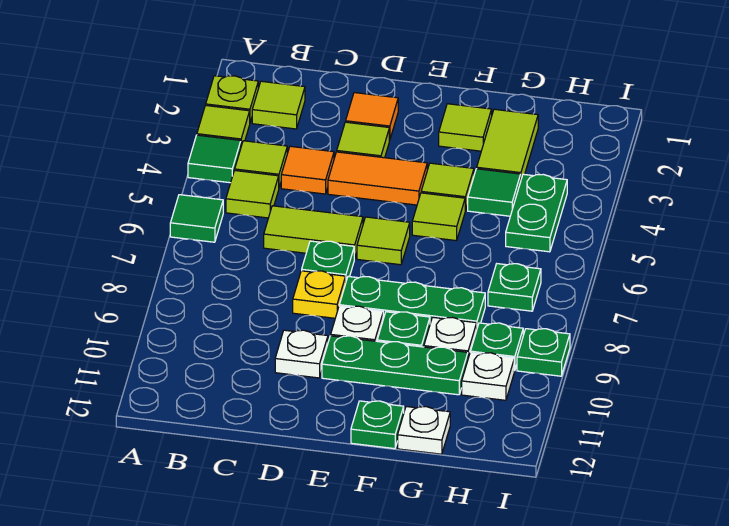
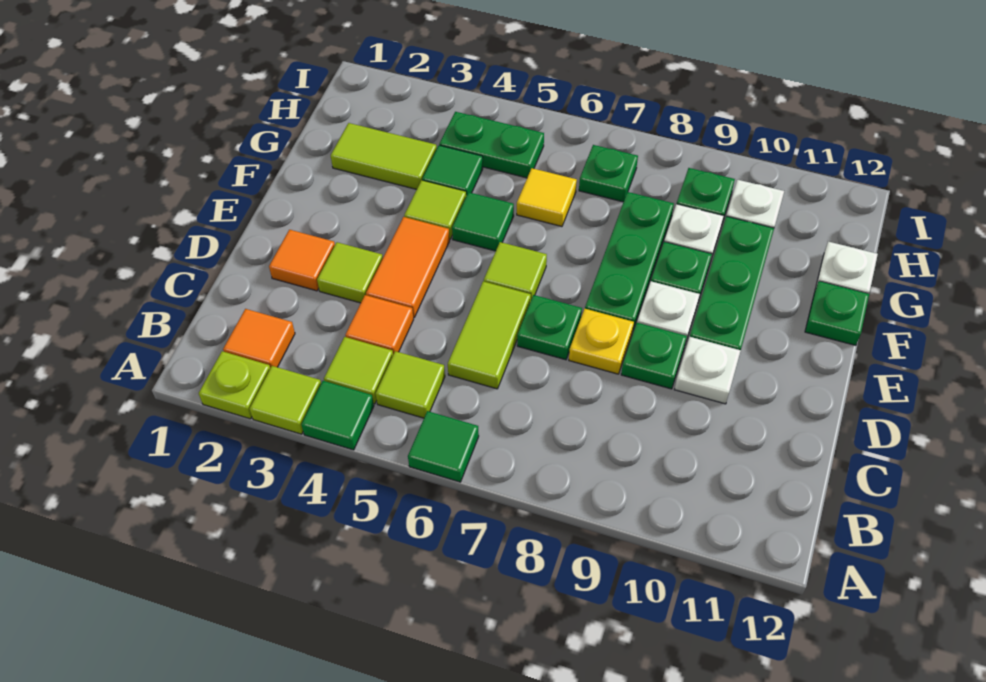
lime tile B2 level 1 -> orange tile B2 level 1
lime tile F2 level 1 -> none
lime tile F5 level 1 -> green tile F5 level 1
none -> yellow tile G6 level 1
green plate I9 level 1 -> green plate D9 level 1

